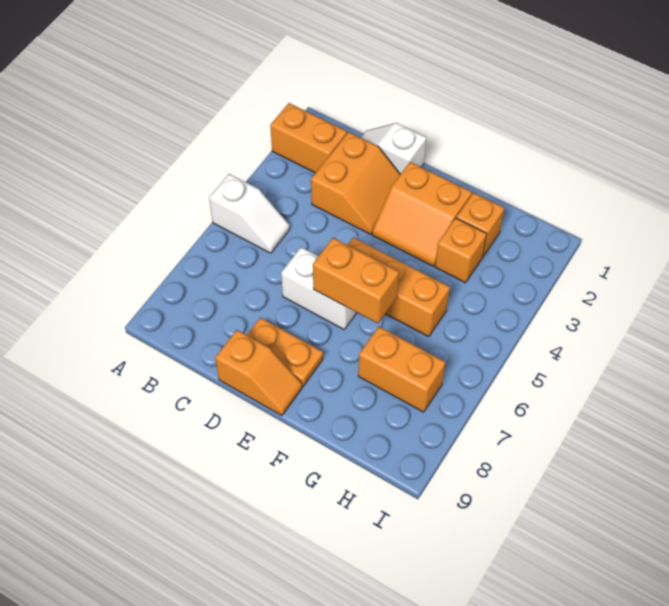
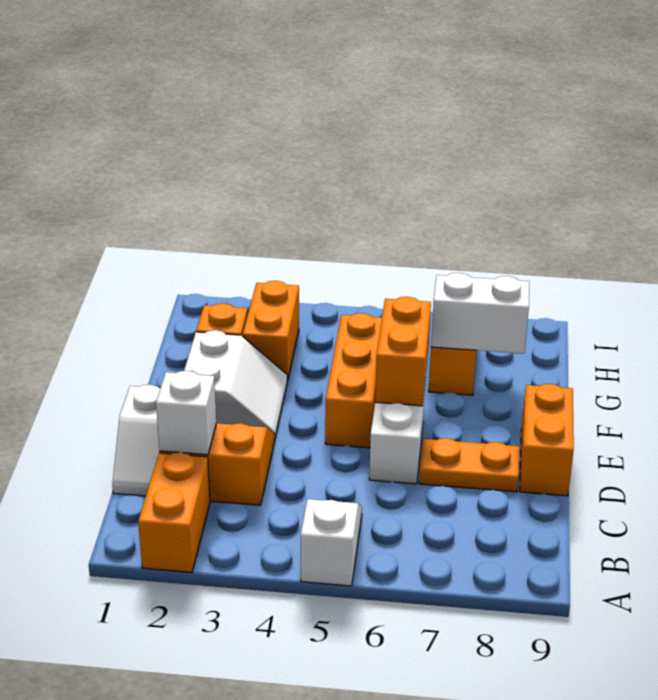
none -> white brick C2 level 2
orange plate D8:E8 level 1 -> orange plate D7:D8 level 1
orange slope D9:E9 level 1 top D -> orange brick D9:E9 level 1
orange slope E2:F3 level 1 top 2 -> white slope E2:F3 level 1 top 2
orange brick G3 level 1 -> orange brick G3:H3 level 1
none -> white brick G7:G8 level 2

